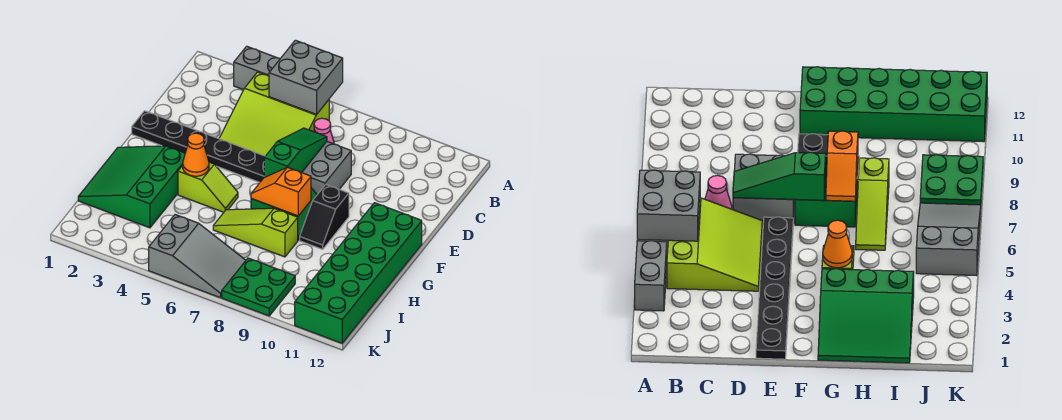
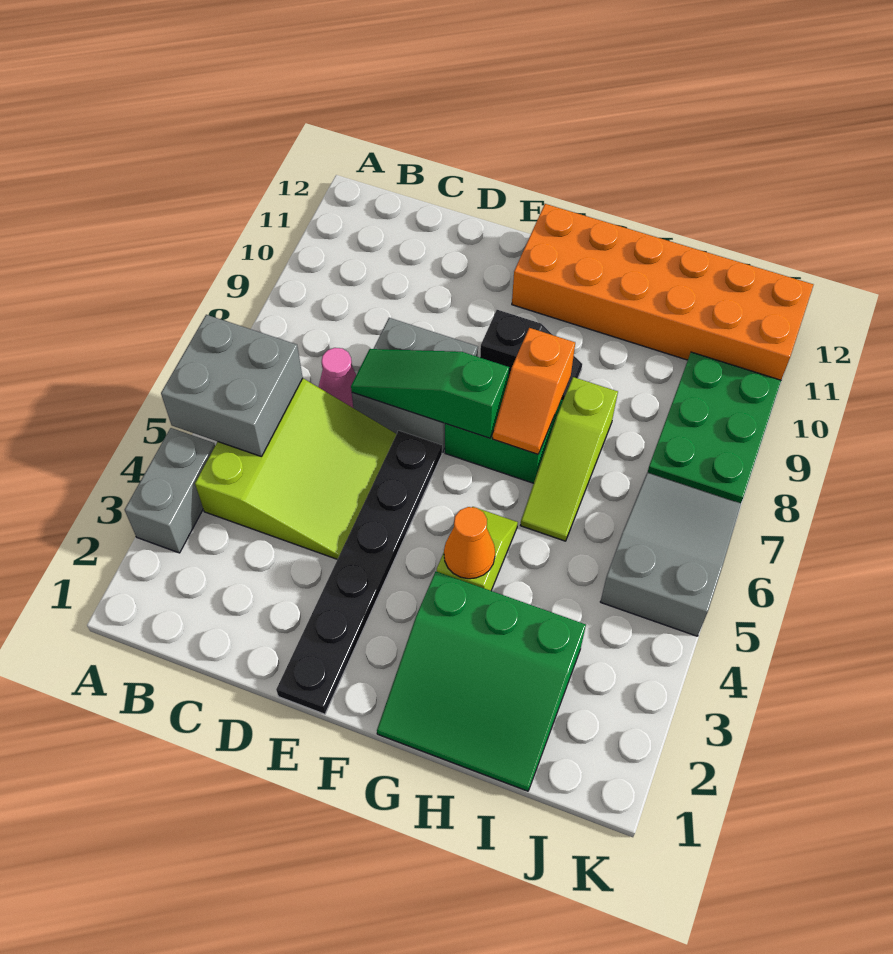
green brick F11:K12 level 1 -> orange brick F11:K12 level 1
green plate J8:K9 level 1 -> green plate J8:K10 level 1

